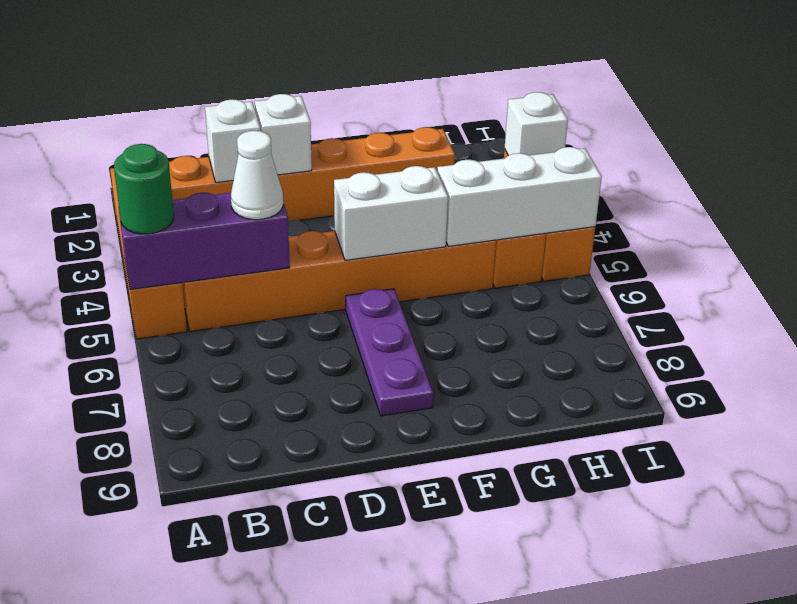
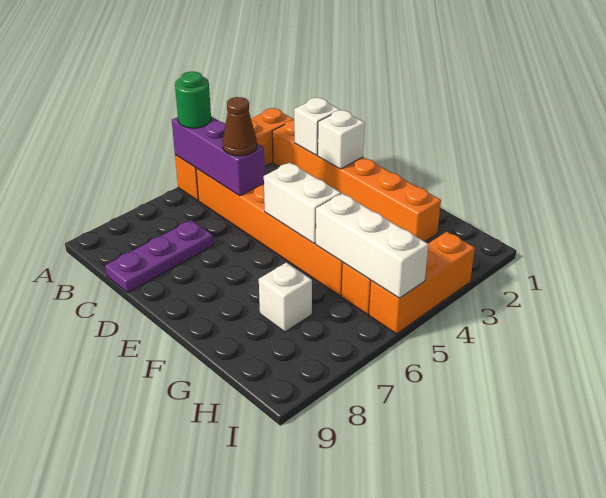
white cone C5 level 3 -> brown cone C5 level 3
purple plate E6:E8 level 1 -> purple plate C7:C9 level 1
white brick I3 level 2 -> white brick G7 level 1

